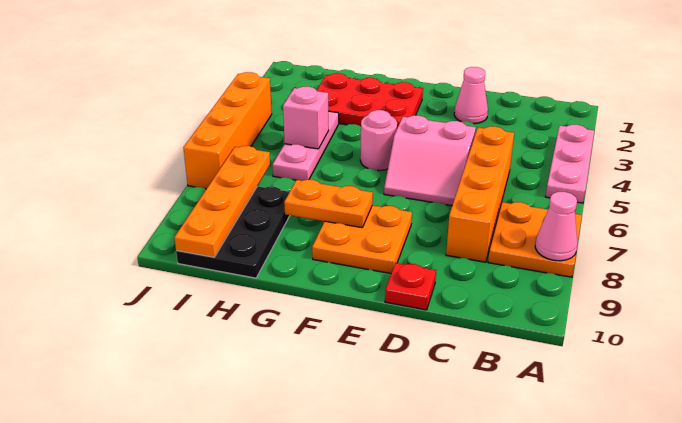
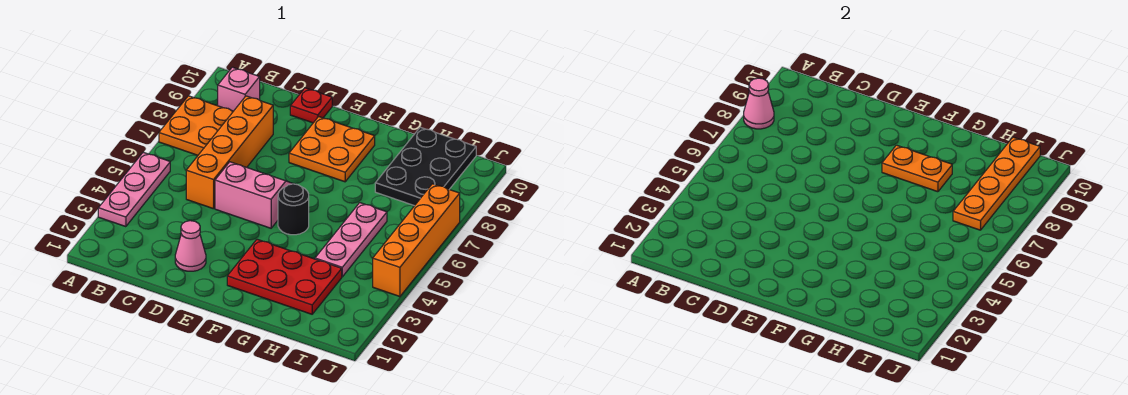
pink round brick F5 level 1 -> black round brick F5 level 1
pink brick H5 level 2 -> pink brick B9 level 1

